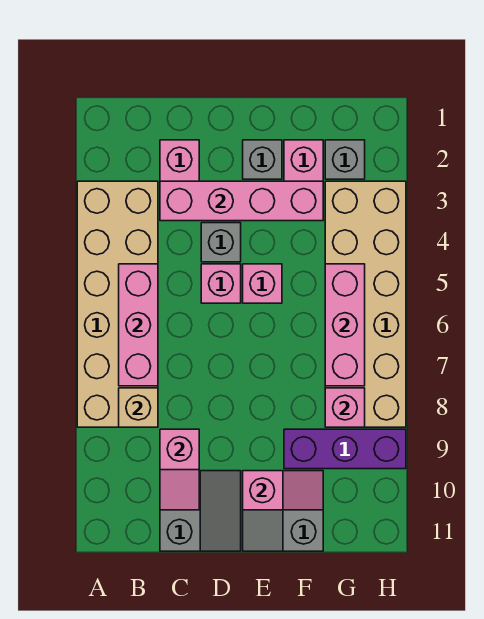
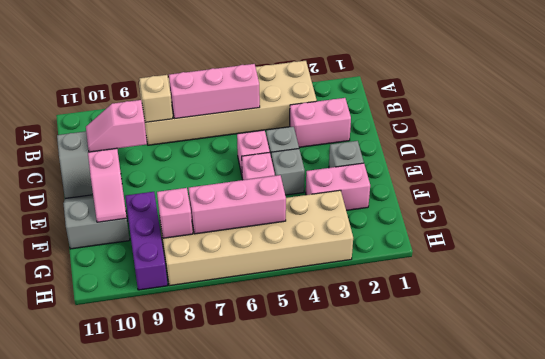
pink brick C3:F3 level 2 -> none
grey brick G2 level 1 -> grey brick E4 level 1

